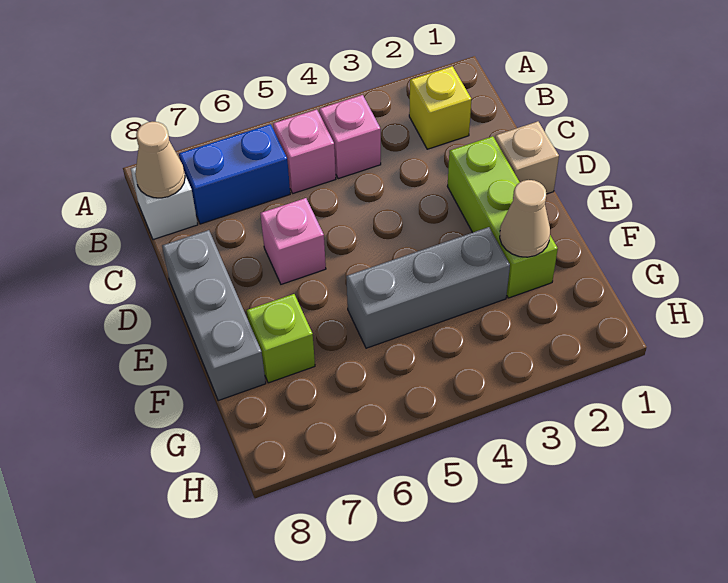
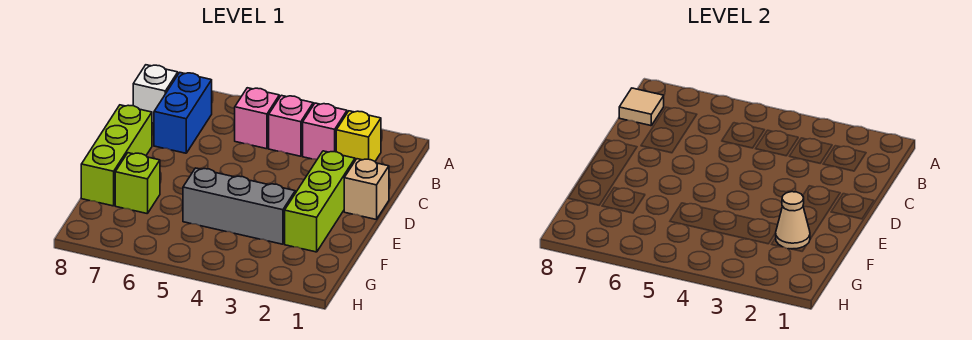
blue brick B6:B7 level 1 -> blue brick B7:C7 level 1
tan cone B8 level 2 -> tan tile B8 level 2
pink brick D6 level 1 -> pink brick B3 level 1
grey brick D8:F8 level 1 -> lime brick D8:F8 level 1

